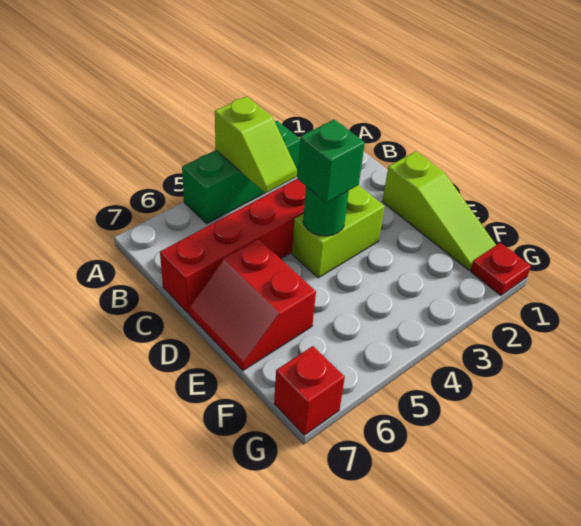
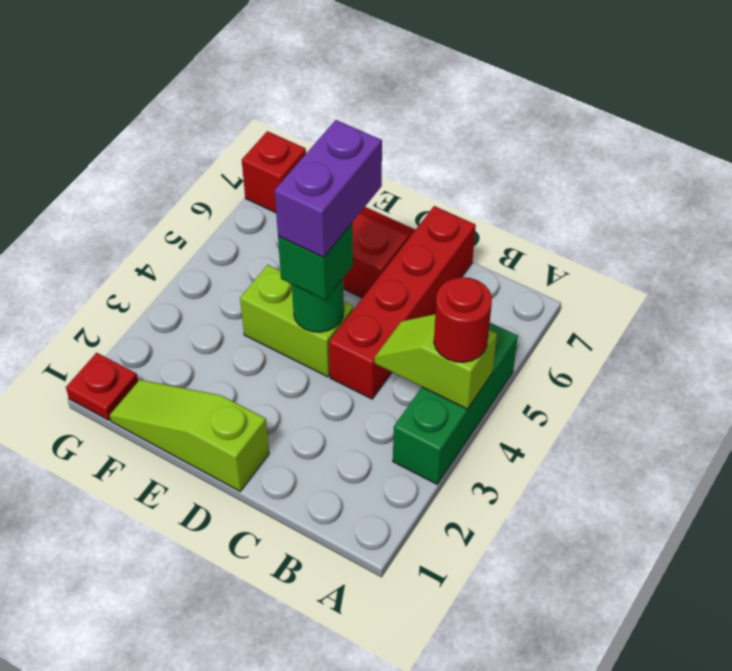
none -> red round brick A4 level 3
lime brick D3:D4 level 1 -> lime brick D4:E4 level 1
none -> purple brick D4:D5 level 4

